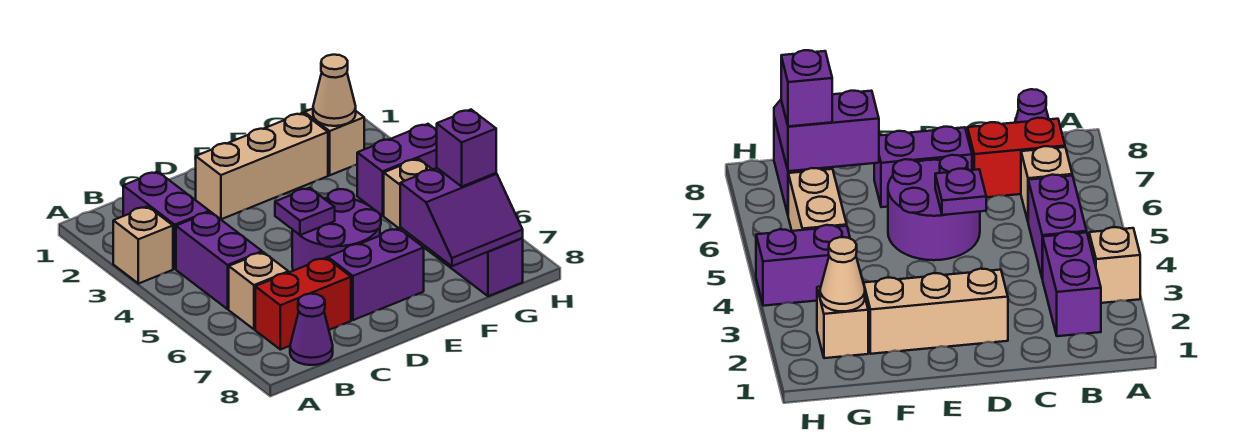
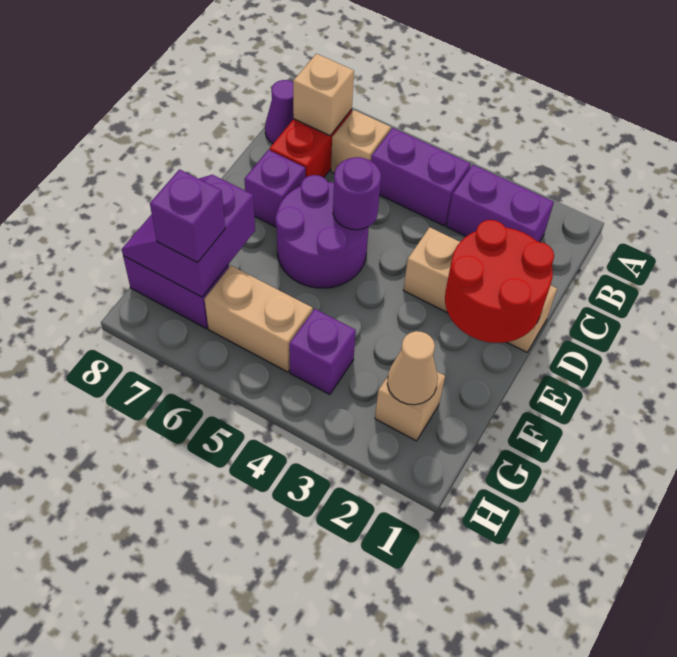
tan brick A3 level 1 -> tan brick B7 level 2
none -> red round brick D1:E2 level 2
tan brick D2:F2 level 1 -> tan brick D1:D3 level 1
purple plate D5 level 2 -> purple round brick D5 level 2
purple brick D7:E7 level 1 -> purple brick D7 level 1
purple brick G4:H4 level 1 -> purple brick G4 level 1

